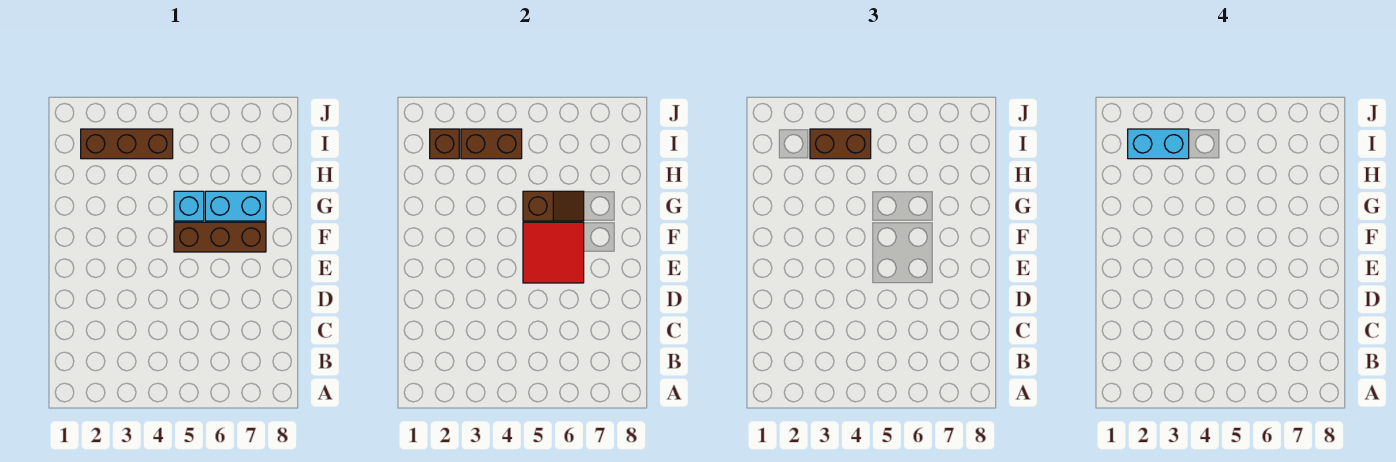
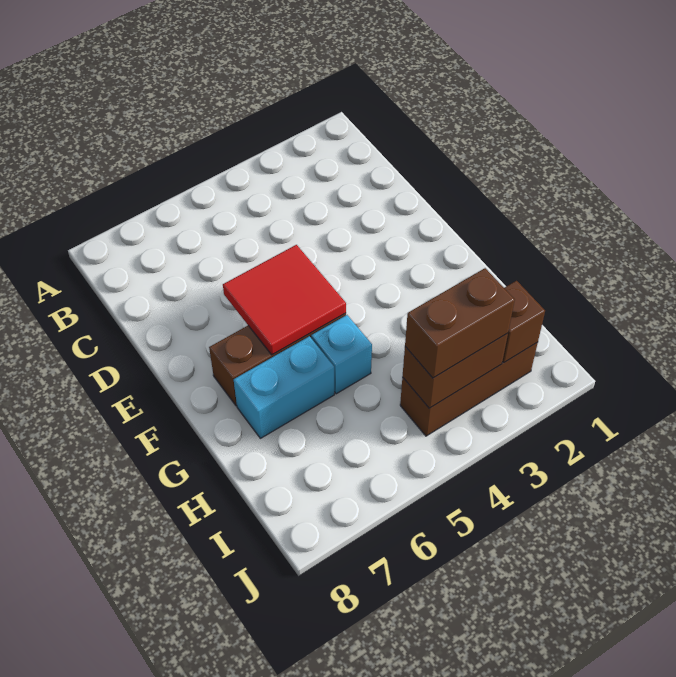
brown slope G5:G6 level 2 top 5 -> none
cyan brick I2:I3 level 4 -> none

